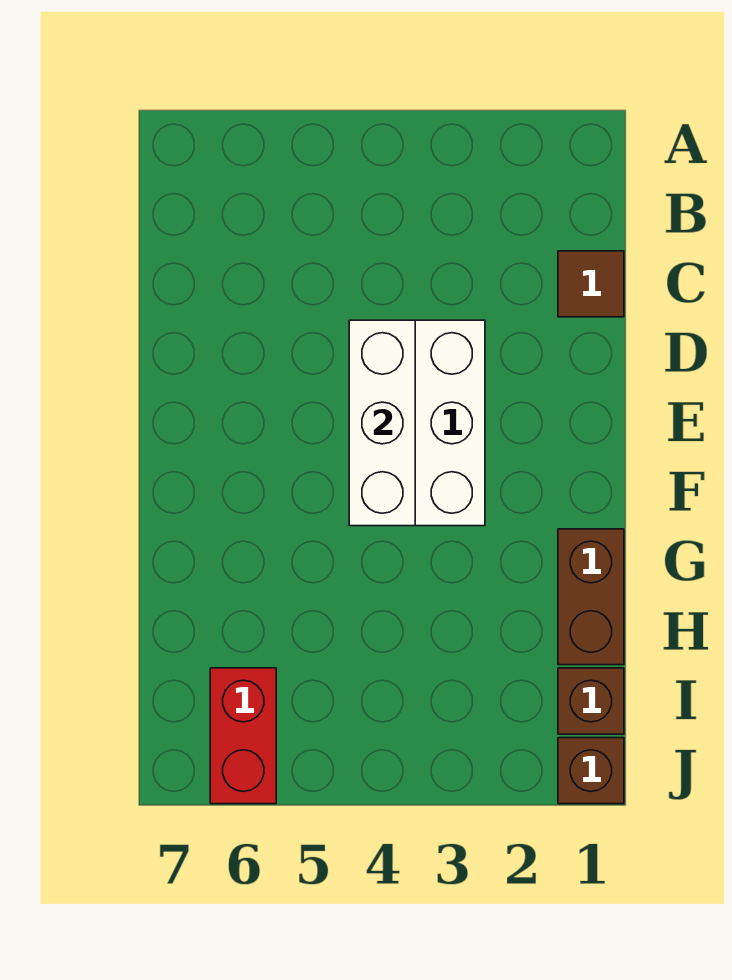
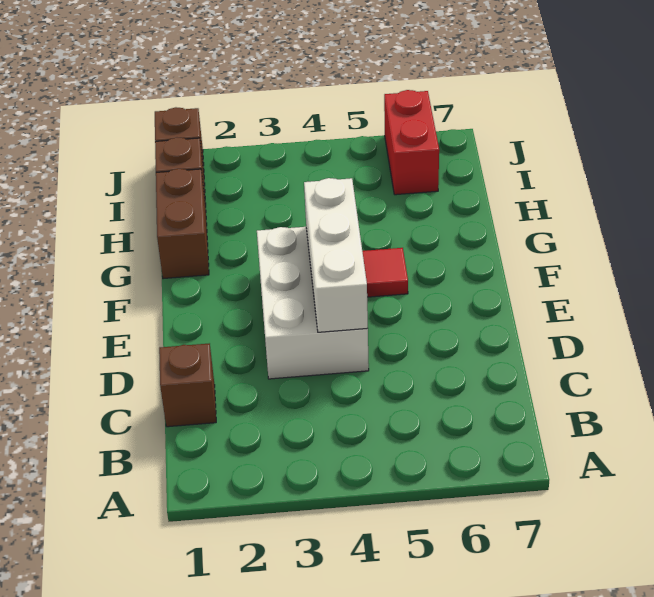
brown tile C1 level 1 -> brown brick C1 level 1
none -> red tile F5 level 1

